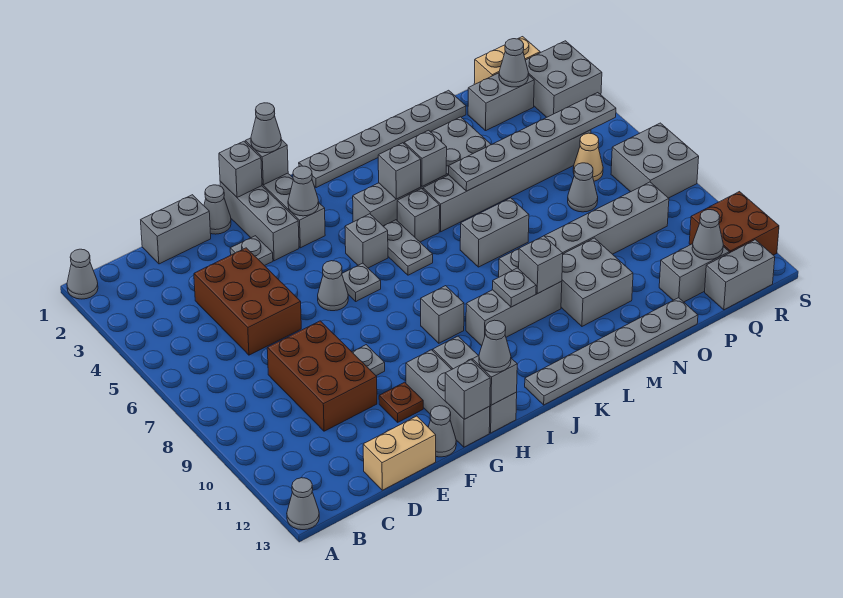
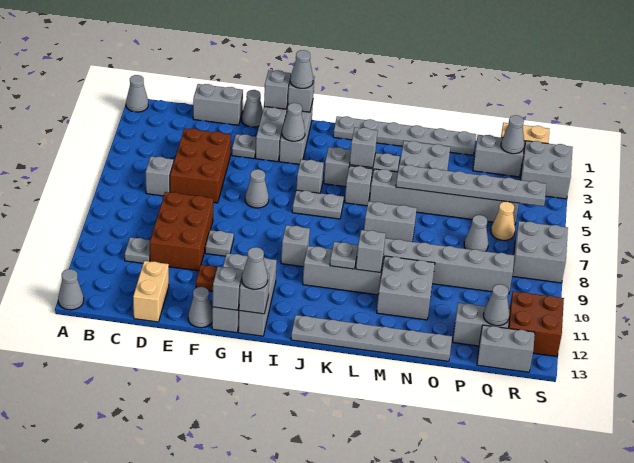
tan brick D13:E13 level 1 -> tan brick D12:D13 level 1
grey plate H6 level 1 -> grey plate C10 level 1
grey plate J5:J6 level 1 -> grey plate I6:J6 level 1
grey brick L4 level 2 -> grey brick C6 level 1

